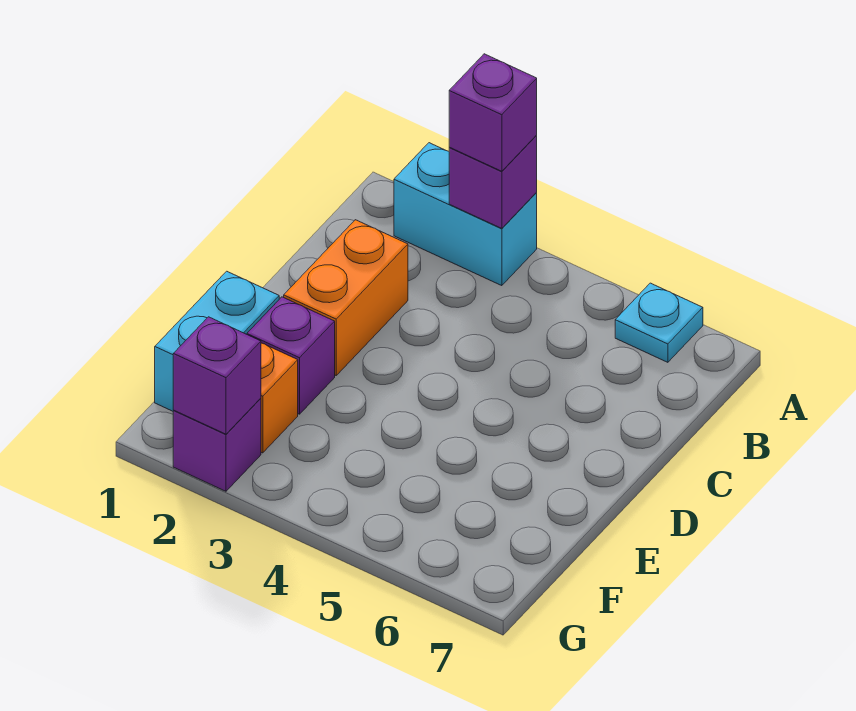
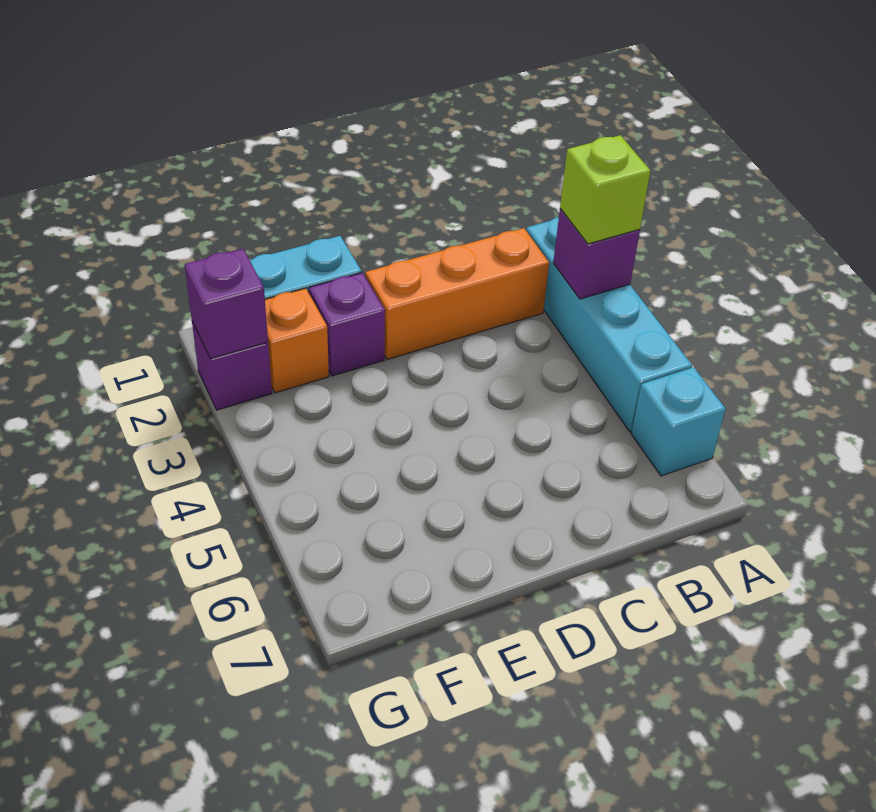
cyan brick A2:A3 level 1 -> cyan brick A2:A5 level 1
purple brick A3 level 3 -> lime brick A3 level 3
cyan plate A6 level 1 -> cyan brick A6 level 1
orange brick C2:D2 level 1 -> orange brick B2:D2 level 1

